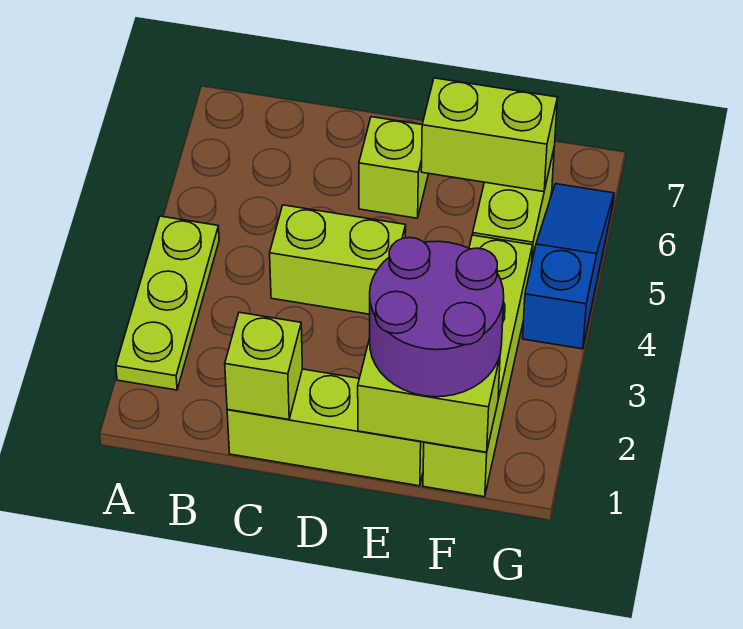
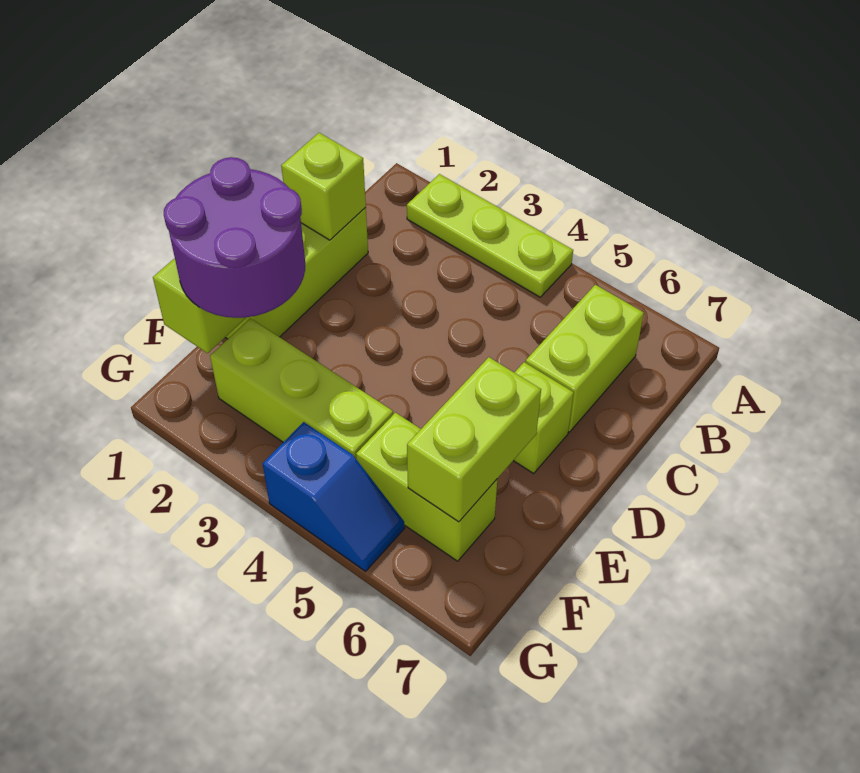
lime brick C4:D4 level 1 -> lime brick B6:C6 level 1
lime brick F1:F4 level 1 -> lime brick F2:F4 level 1
blue slope G4:G6 level 1 top 4 -> blue slope G4:G5 level 1 top 4

